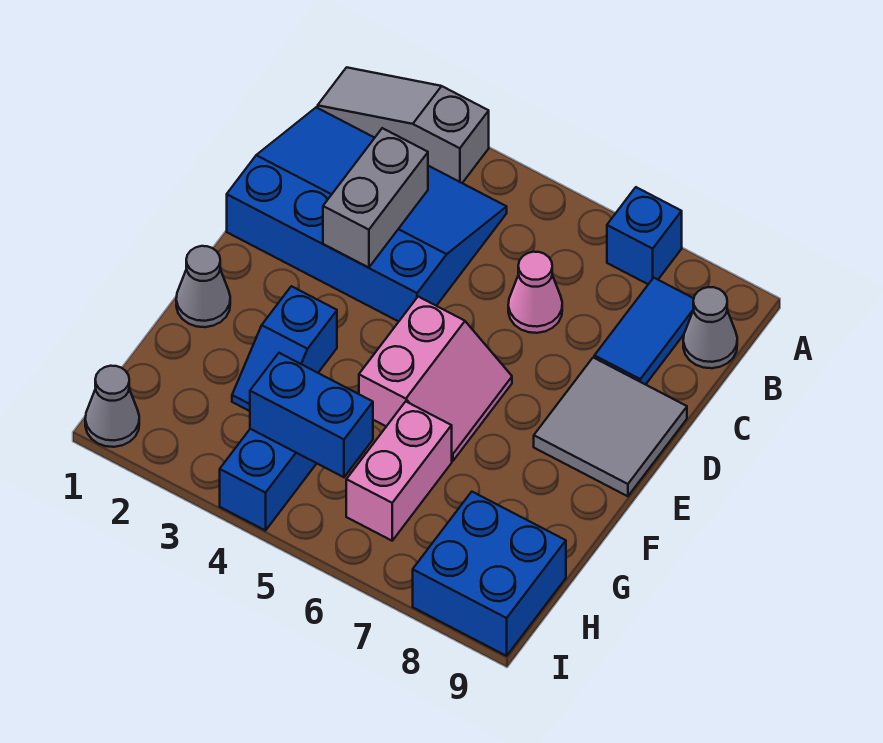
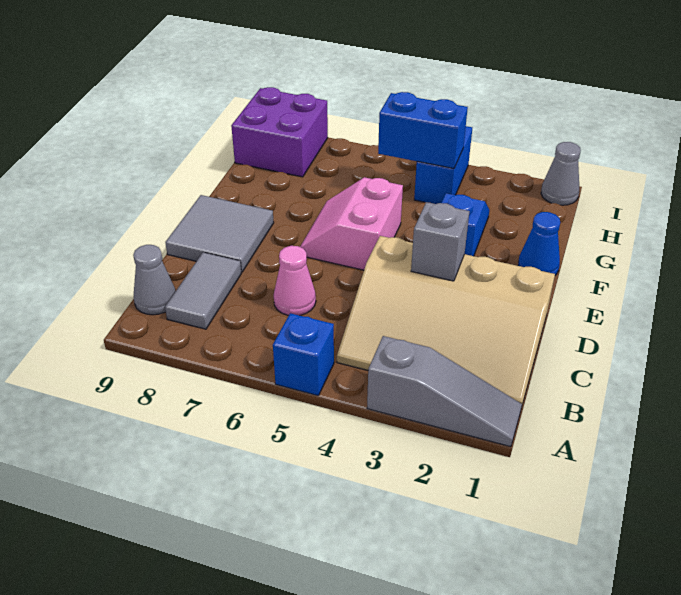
blue brick A7 level 1 -> blue brick A5 level 1
blue slope B1:D4 level 1 top D -> tan slope B1:D4 level 1 top D
blue tile B8:C8 level 1 -> grey tile B8:C8 level 1
grey brick C3:D3 level 2 -> grey brick D3 level 2
grey cone F1 level 1 -> blue cone F1 level 1
pink brick G6:H6 level 1 -> none
blue brick H8:I9 level 1 -> purple brick H8:I9 level 1

